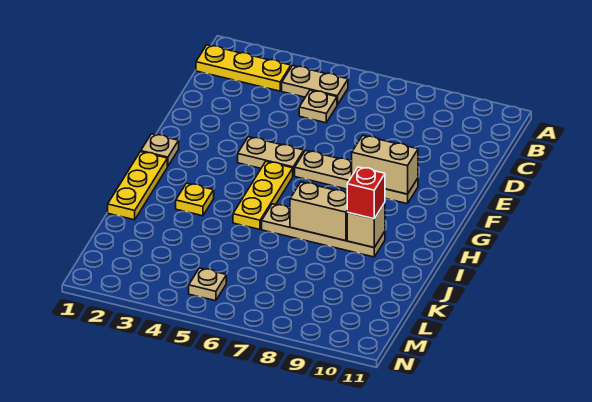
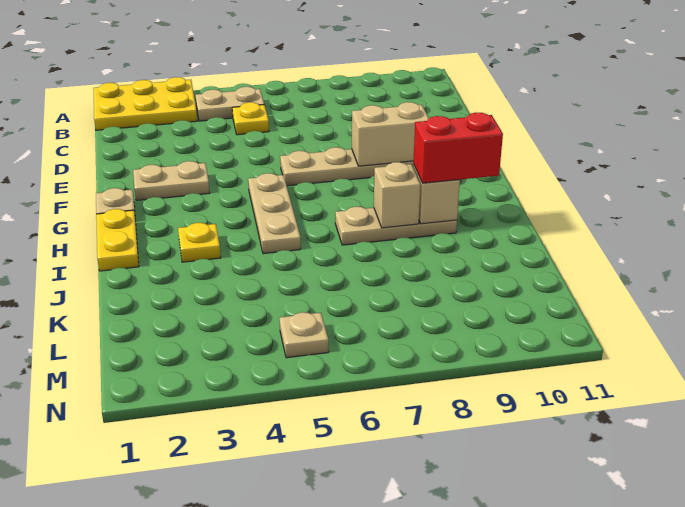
yellow plate B1:B3 level 1 -> yellow plate A1:B3 level 1
tan plate C5 level 1 -> yellow plate C5 level 1
tan plate F4:F5 level 1 -> tan plate F2:F3 level 1
yellow plate G5:I5 level 1 -> tan plate G5:I5 level 1
yellow plate H1:J1 level 1 -> yellow plate H1:I1 level 1
tan plate I6:I9 level 1 -> tan plate I7:I9 level 1
tan brick I7:I8 level 2 -> tan brick I8 level 2
red brick I9 level 3 -> red brick I9:I10 level 3

